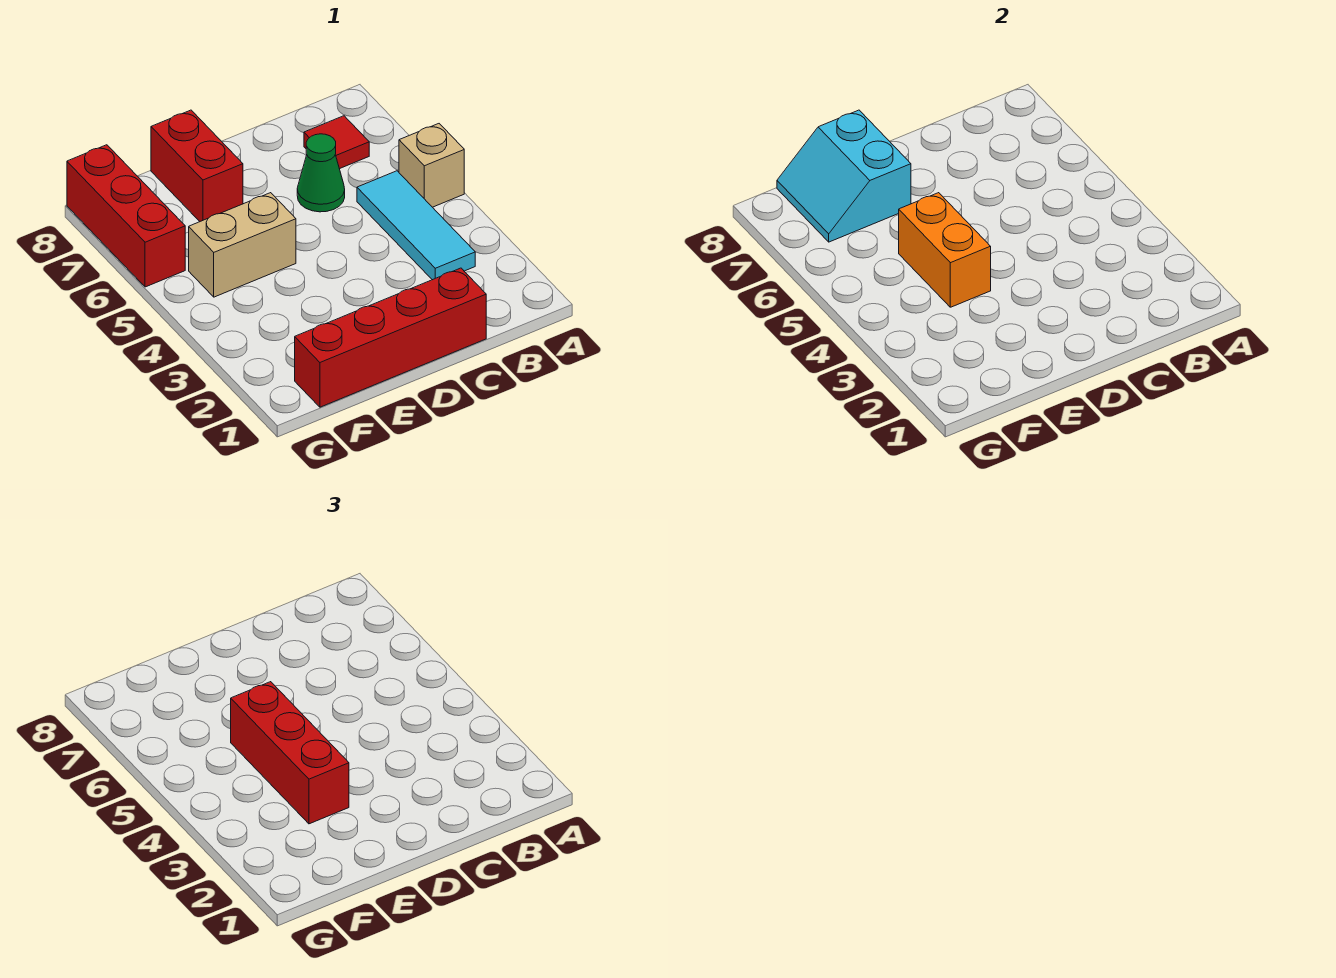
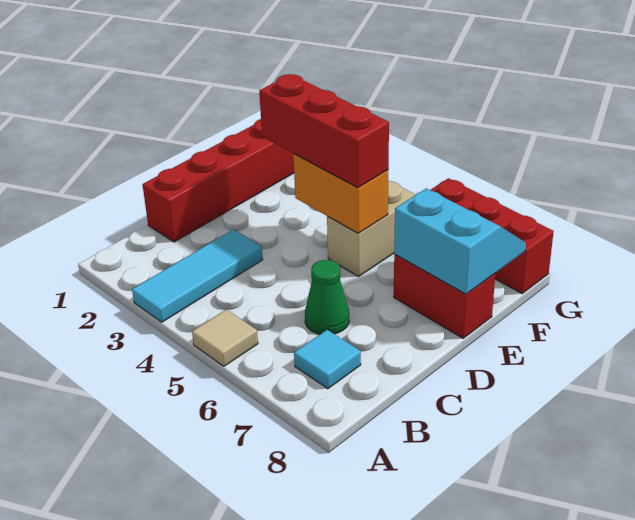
tan brick A5 level 1 -> tan tile A5 level 1
cyan tile B3:B5 level 1 -> cyan tile A3:C3 level 1
red tile B7 level 1 -> cyan tile B7 level 1

